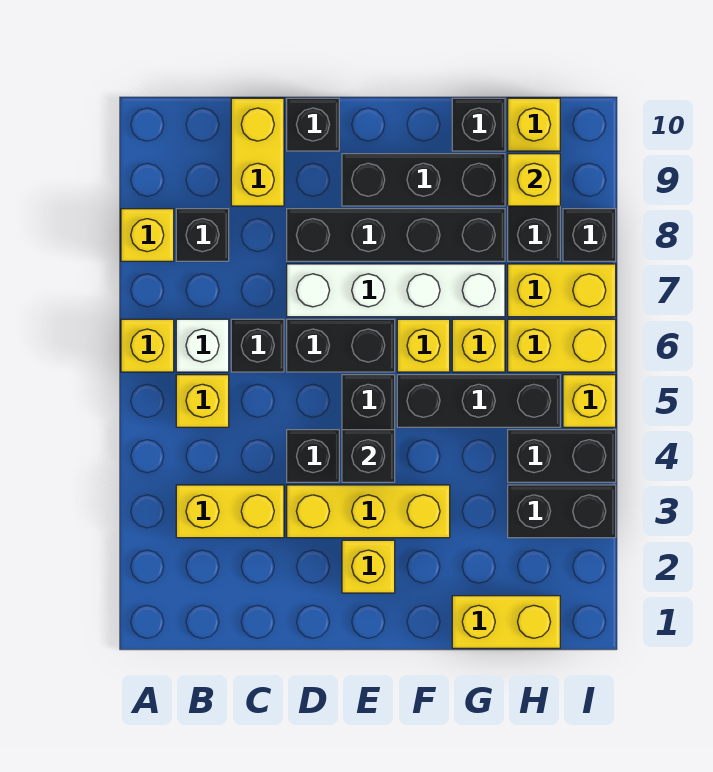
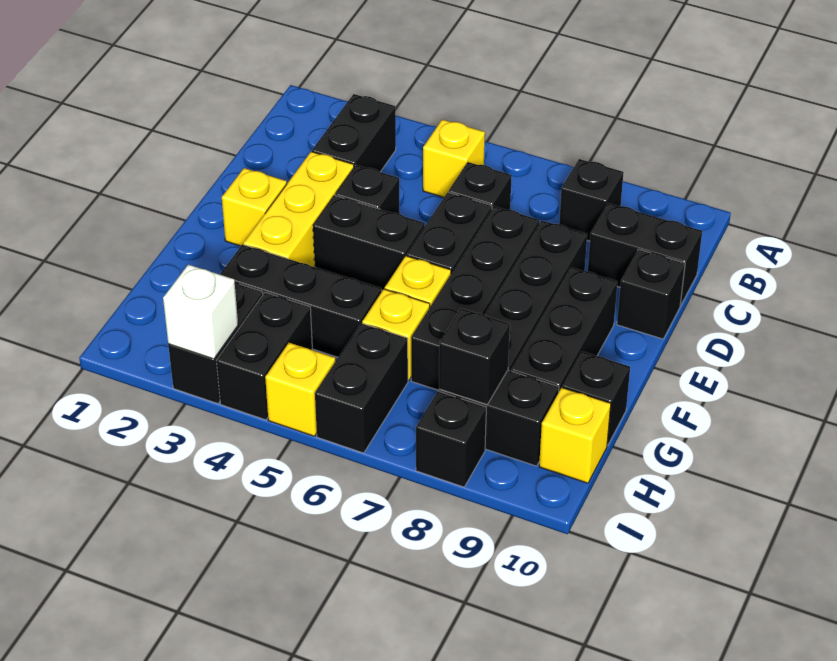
yellow brick A6 level 1 -> none
yellow brick A8 level 1 -> none
yellow brick B3:C3 level 1 -> black brick B3:C3 level 1
white brick B6 level 1 -> white brick I3 level 2
yellow brick C9:C10 level 1 -> black brick C9:C10 level 1
white brick D7:G7 level 1 -> black brick D7:G7 level 1
black brick E4 level 2 -> black brick H8 level 2
black brick F5:H5 level 1 -> black brick G3:G5 level 1
yellow brick G1:H1 level 1 -> none
yellow brick H6:I6 level 1 -> black brick H6:I6 level 1
yellow brick H7:I7 level 1 -> none
yellow brick H9 level 2 -> none

